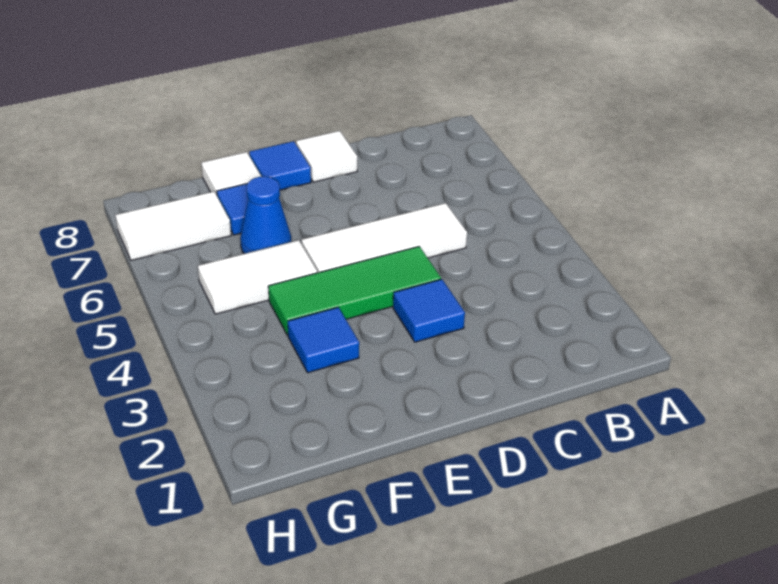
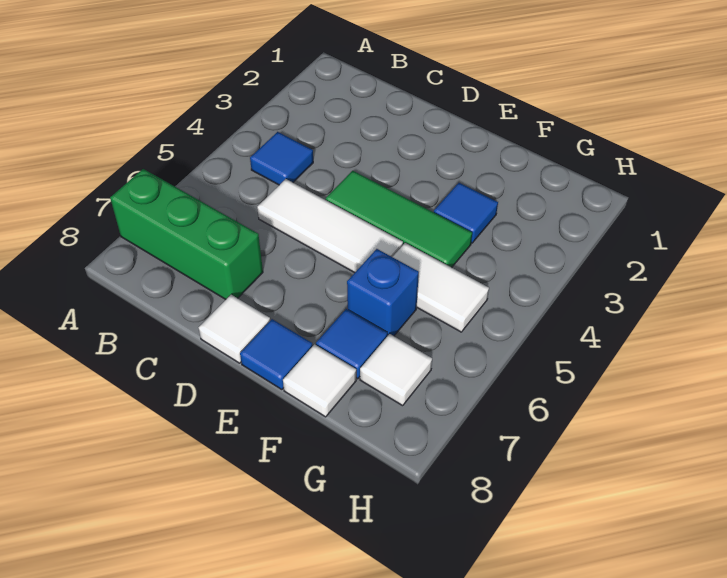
none -> green brick A7:C7 level 1
blue tile D3 level 1 -> blue tile B4 level 1
blue cone F6 level 1 -> blue brick F6 level 1
white tile G7:H7 level 1 -> white tile G7 level 1

